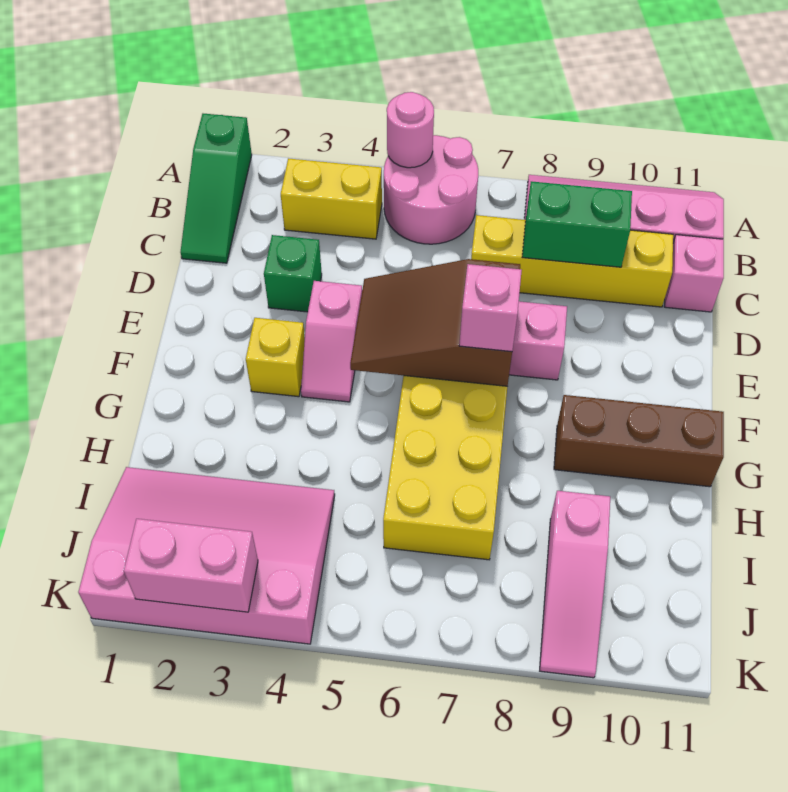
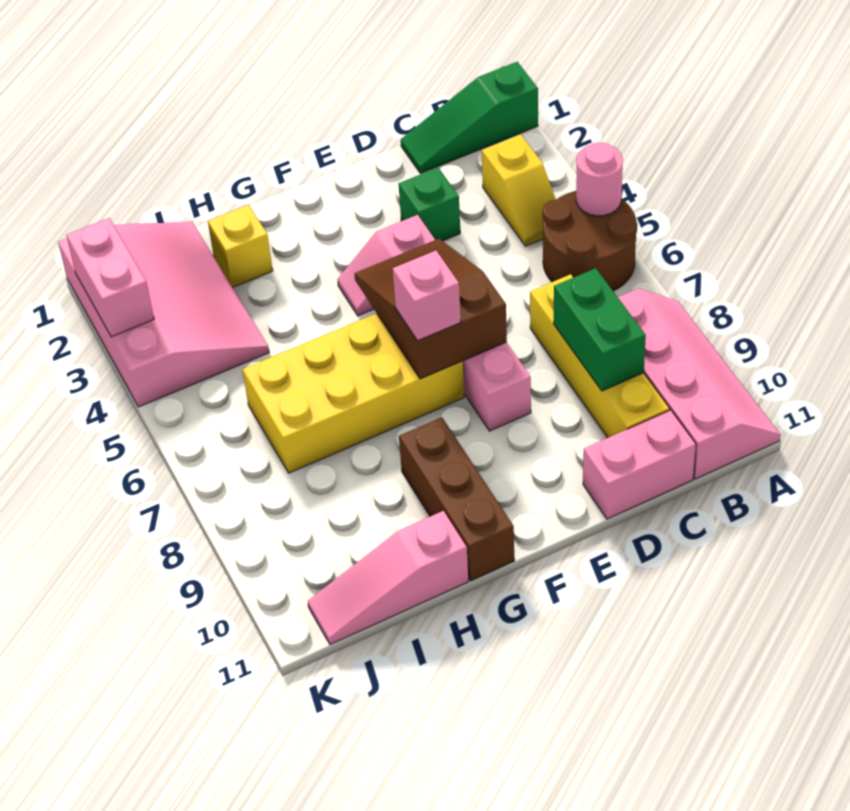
pink round brick A5:B6 level 1 -> brown round brick A5:B6 level 1
yellow brick B3:B4 level 1 -> yellow slope B3:B4 level 1 top 3
pink brick C11 level 1 -> pink brick C11:D11 level 1
yellow brick F3 level 1 -> yellow brick H2 level 1
pink slope I9:K9 level 1 top I -> pink slope H11:J11 level 1 top H

